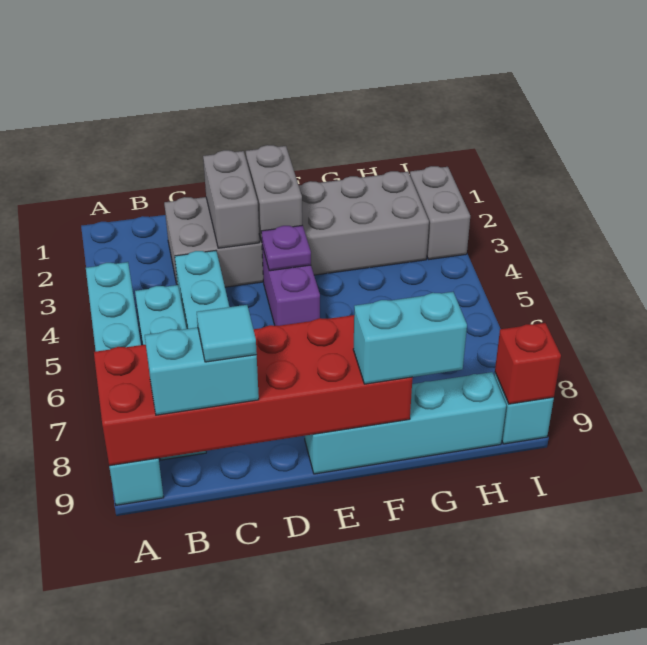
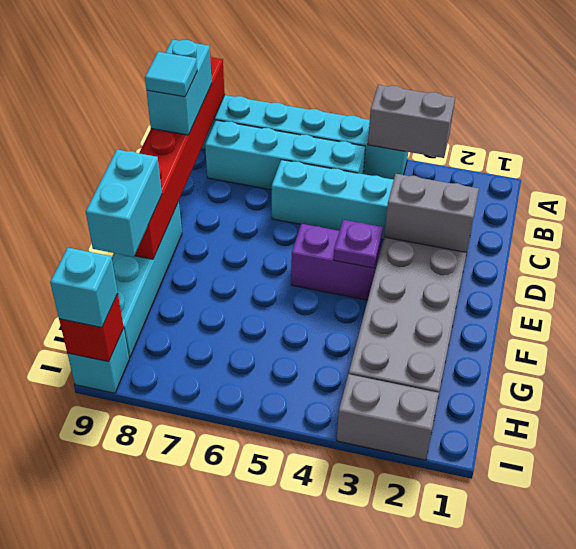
red brick A8:F9 level 2 -> red brick A9:F9 level 2
grey brick E2:E3 level 2 -> grey brick A3:A4 level 2
none -> cyan brick I9 level 3

